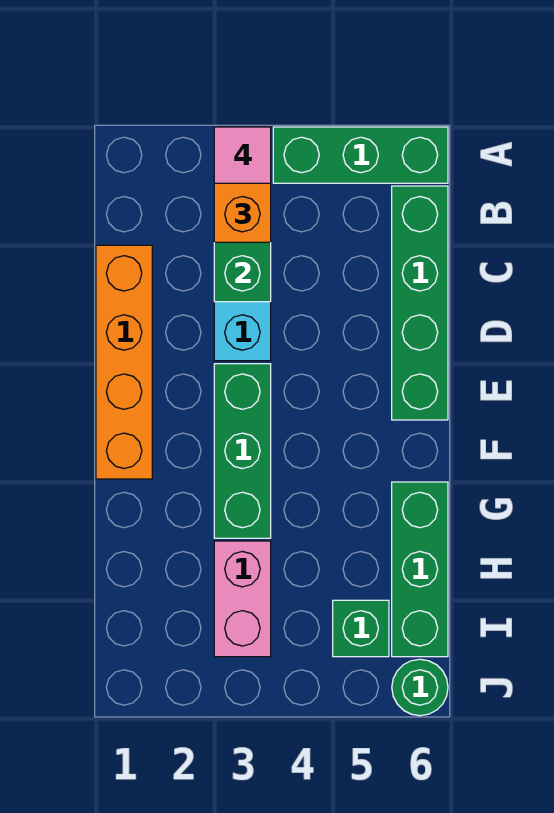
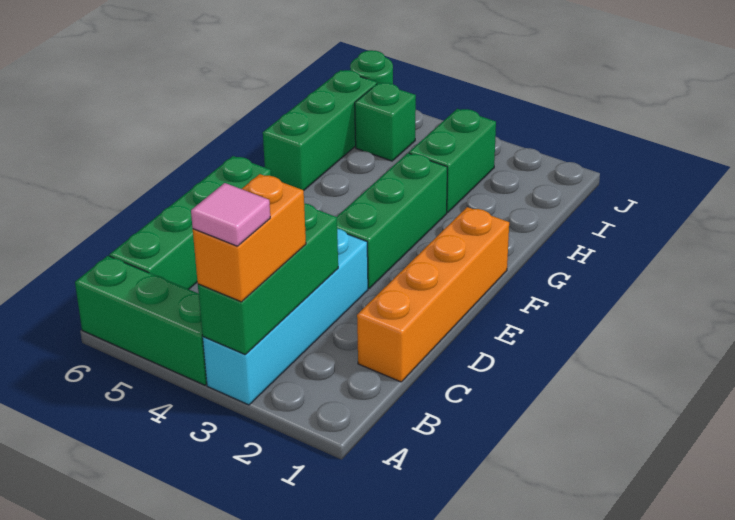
pink brick H3:I3 level 1 -> green brick H3:I3 level 1

